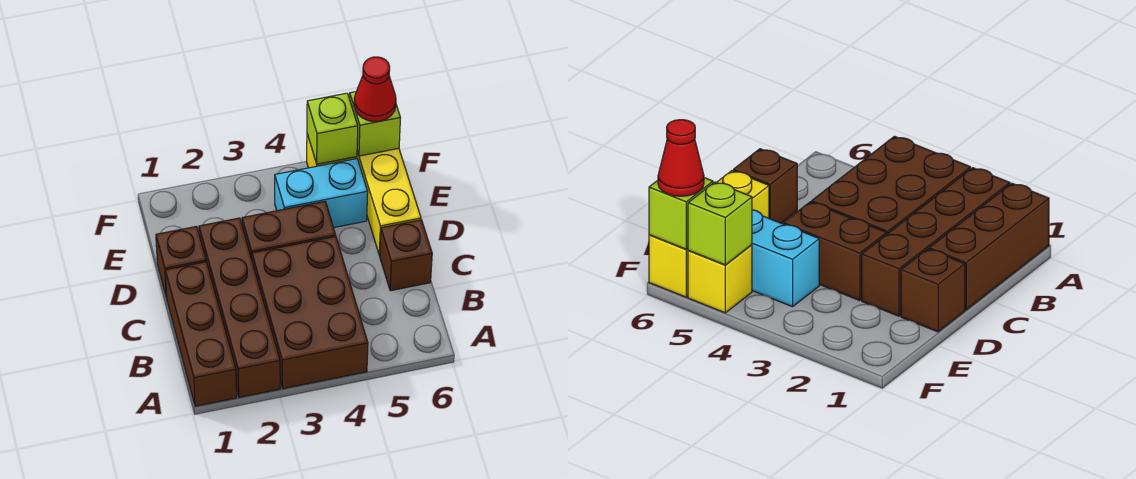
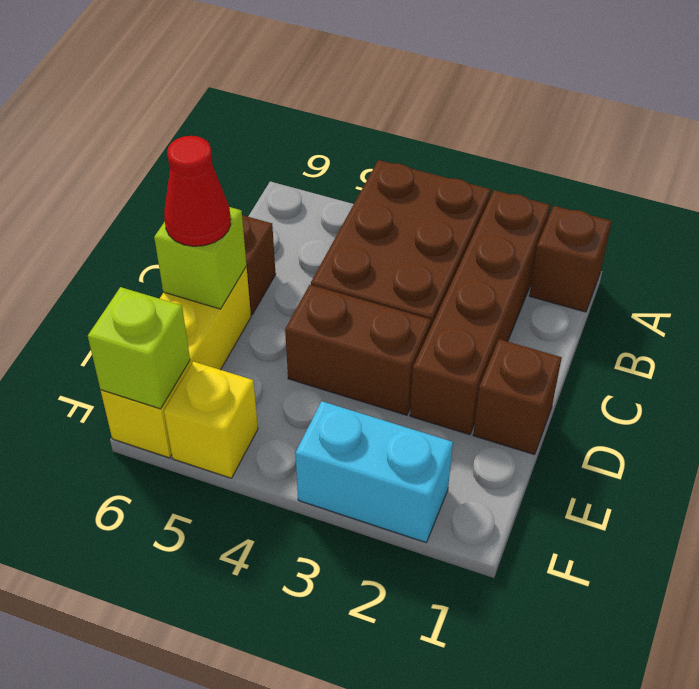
brown brick A1:C1 level 1 -> brown brick A1 level 1
cyan brick E4:E5 level 1 -> cyan brick F2:F3 level 1
lime brick F5 level 2 -> lime brick D6 level 2
red cone F6 level 3 -> red cone D6 level 3

